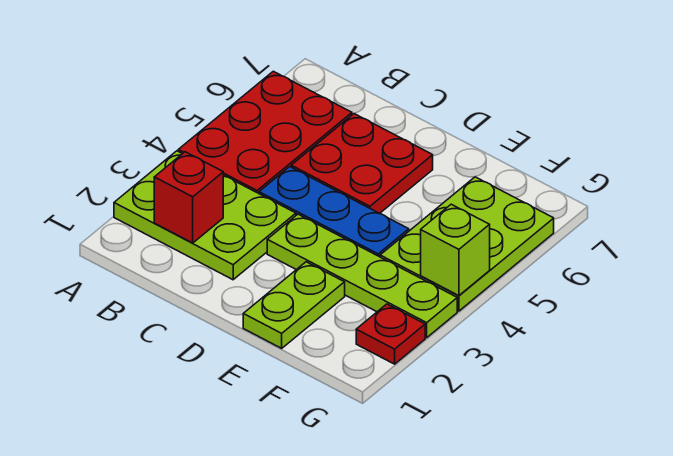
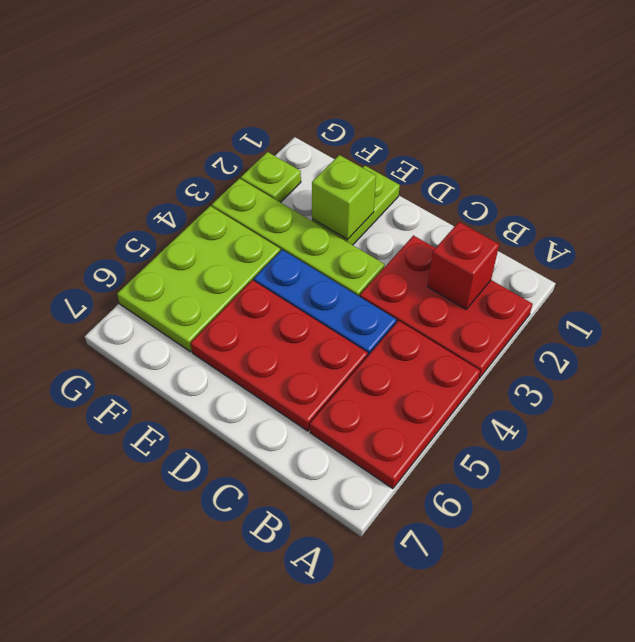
lime plate A2:C3 level 1 -> red plate A2:C3 level 1
red plate C5:D6 level 1 -> red plate C5:E6 level 1
red plate G2 level 1 -> lime plate G2 level 1
lime brick G4 level 2 -> lime brick E2 level 2

